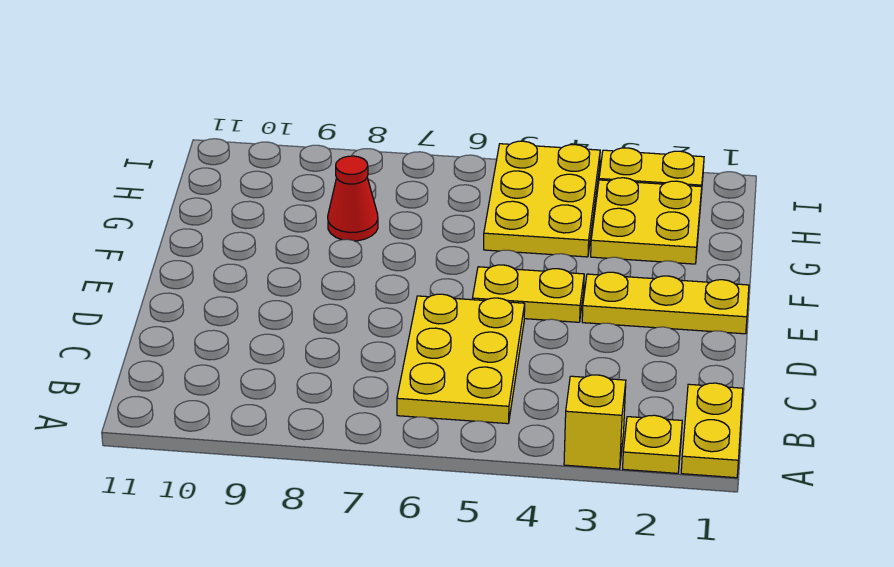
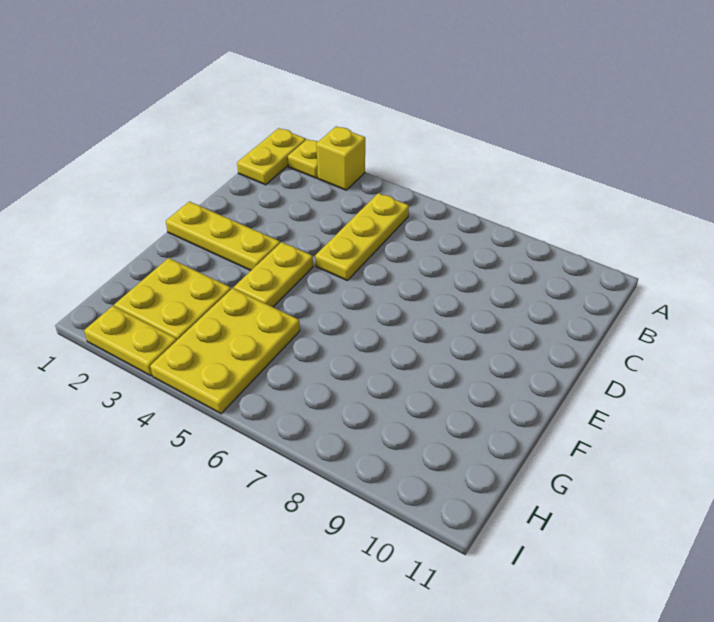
yellow plate B5:D6 level 1 -> yellow plate B5:D5 level 1
yellow plate E4:E5 level 1 -> yellow plate E4:F4 level 1
red cone G8 level 1 -> none

